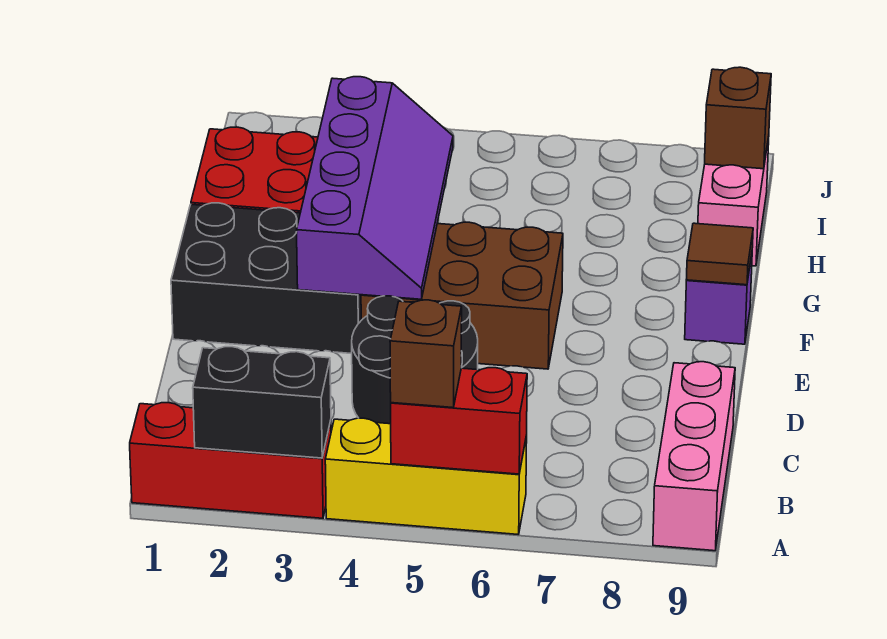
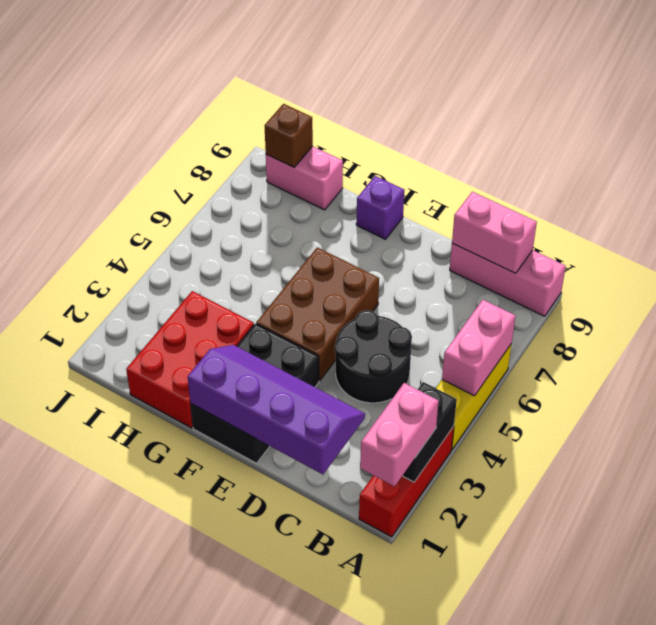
none -> pink brick A1:A2 level 3
red brick A5:A6 level 2 -> pink brick A5:A6 level 2
brown brick A5 level 3 -> none
none -> pink brick B9:C9 level 2
purple slope E3:H4 level 2 top 3 -> purple slope C1:F2 level 2 top 1
brown tile F9 level 2 -> none

